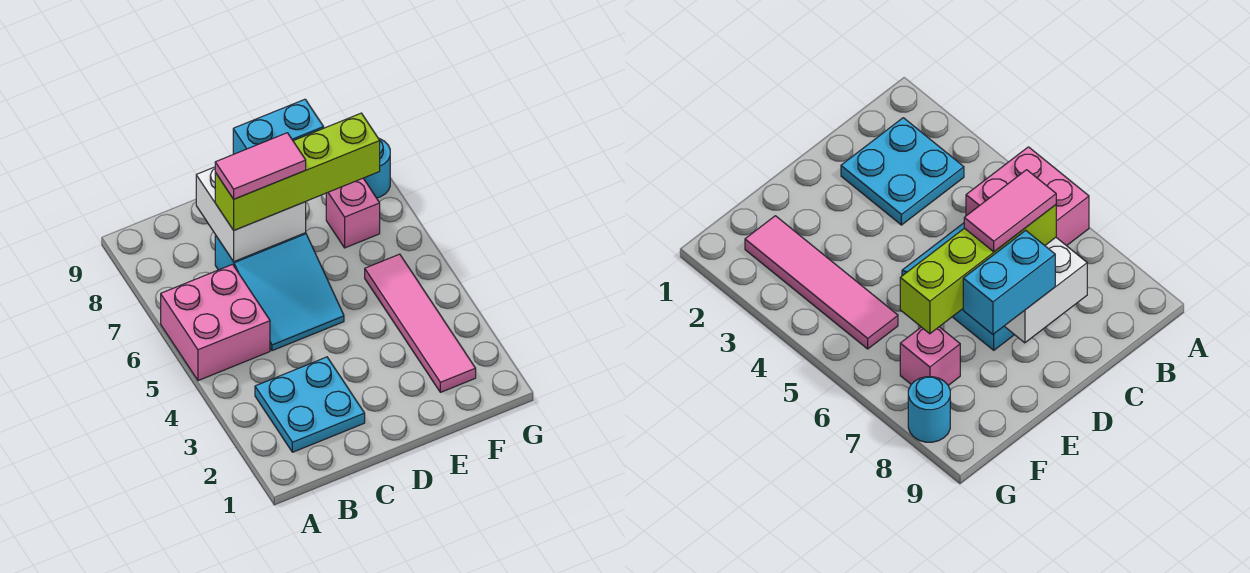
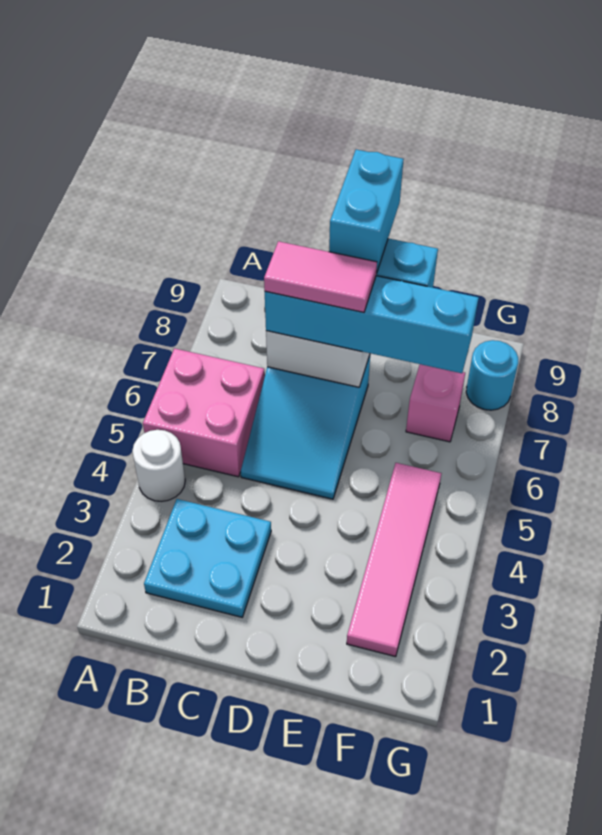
none -> white round brick A4 level 1
lime brick C7:F7 level 3 -> cyan brick C7:F7 level 3
none -> cyan brick D8:D9 level 4

